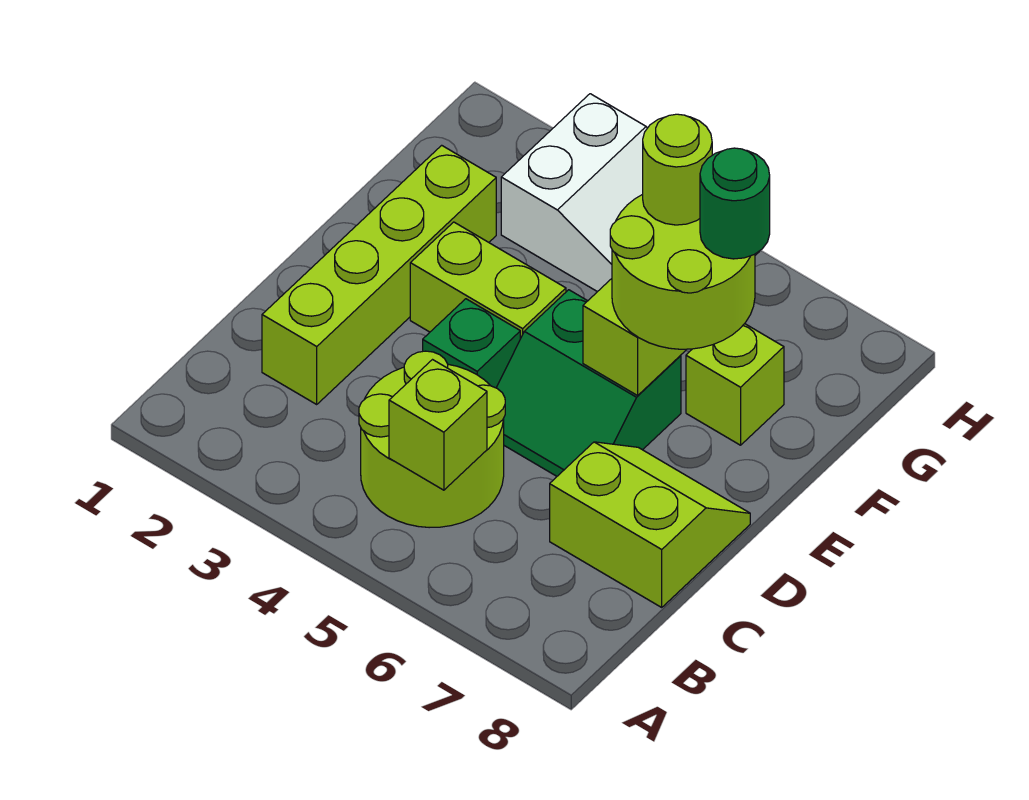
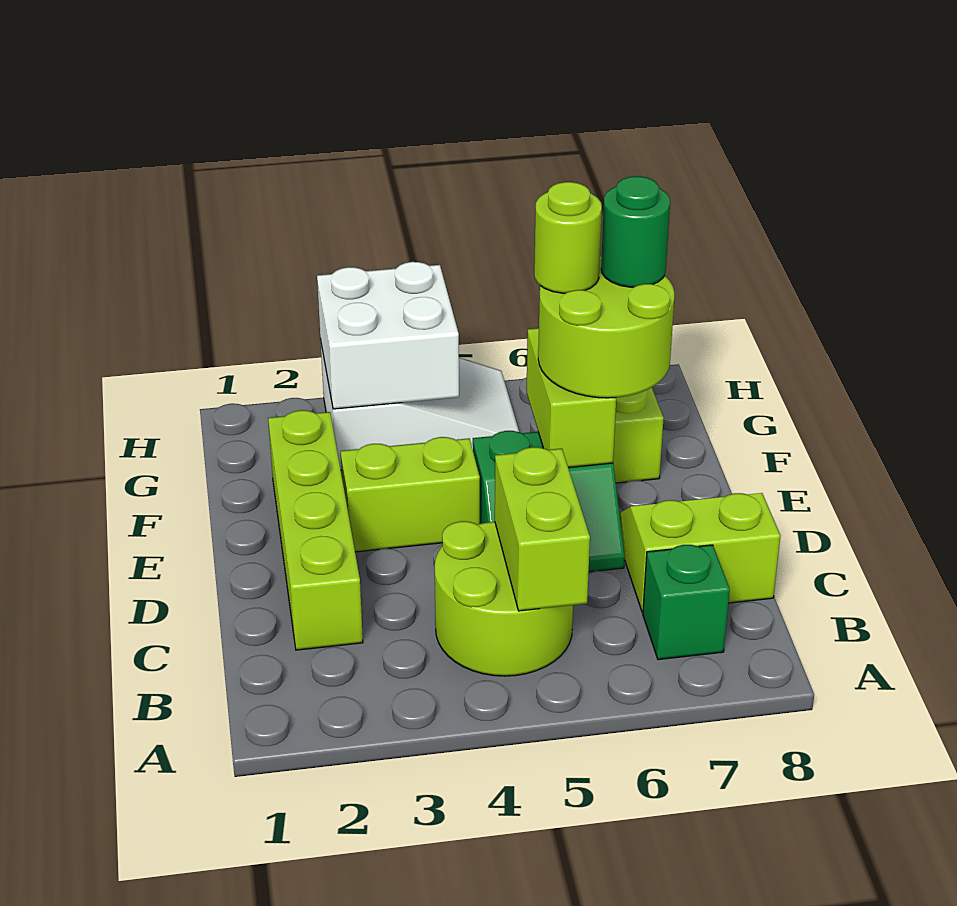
lime brick B5 level 2 -> lime brick B5:C5 level 2
green brick D4 level 1 -> green brick B7 level 1
none -> white brick G3:H4 level 2

